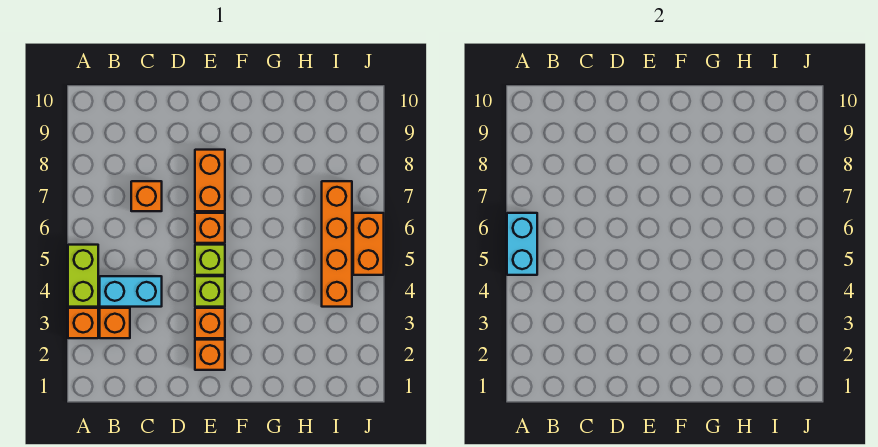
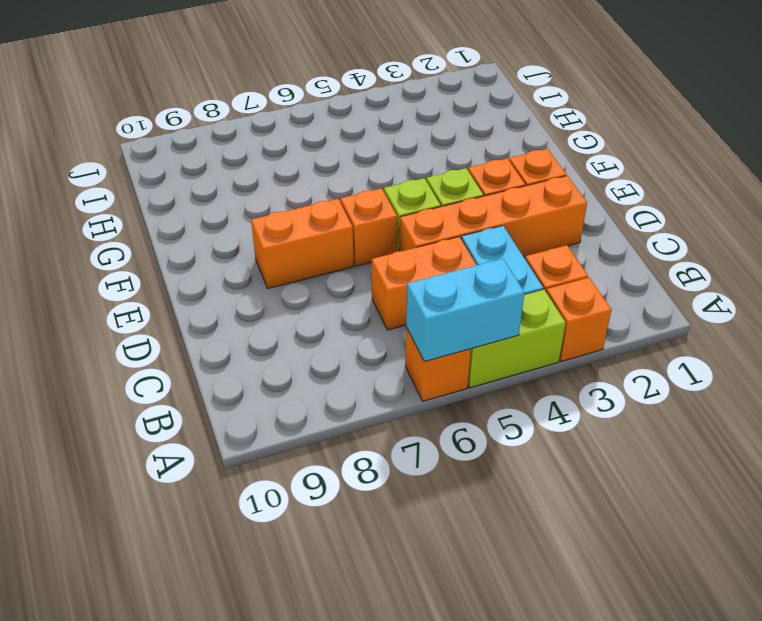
orange brick C7 level 1 -> orange brick A6 level 1
orange brick I4:I7 level 1 -> orange brick D2:D5 level 1
orange brick J5:J6 level 1 -> orange brick C5:C6 level 1

